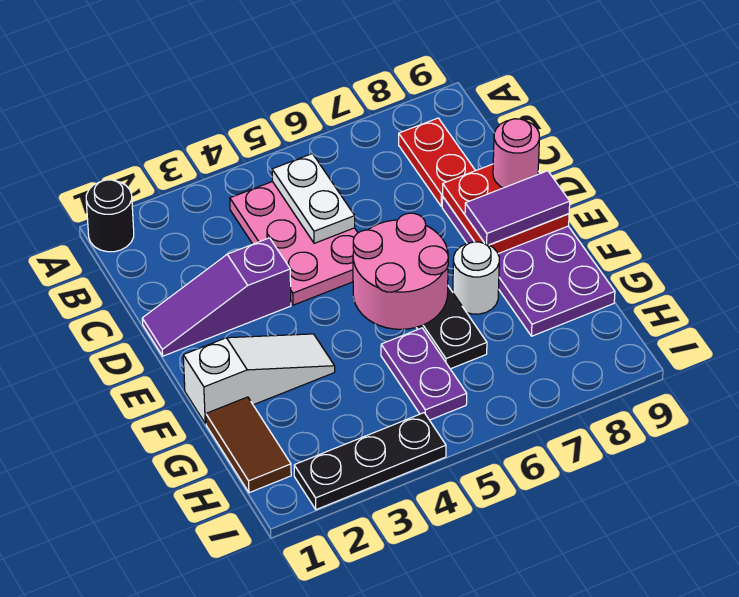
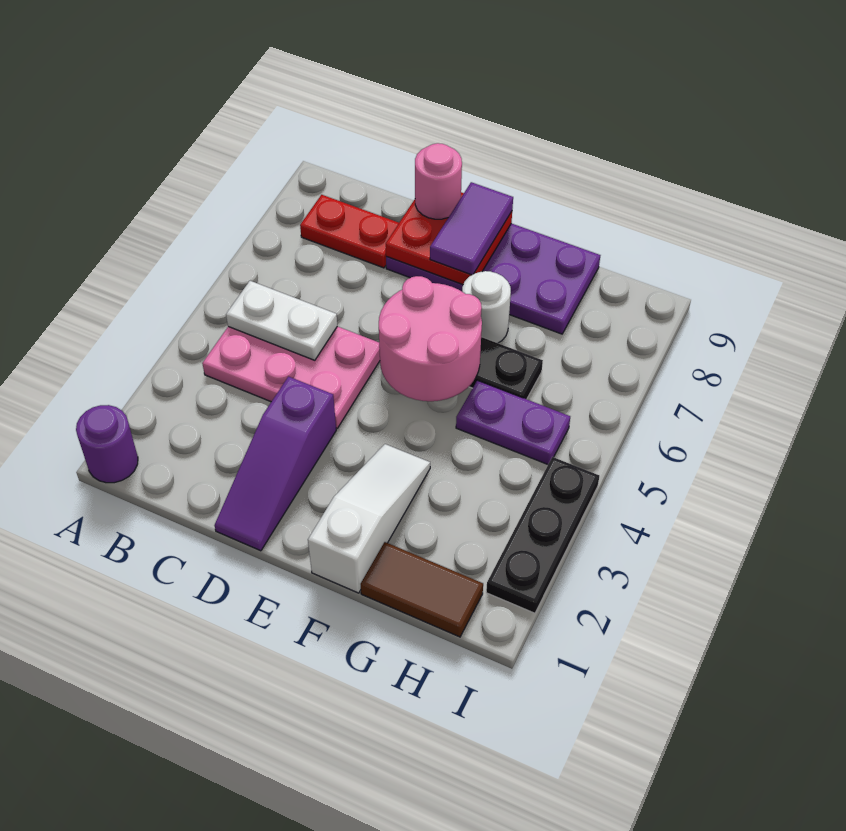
black round brick A1 level 1 -> purple round brick A1 level 1

